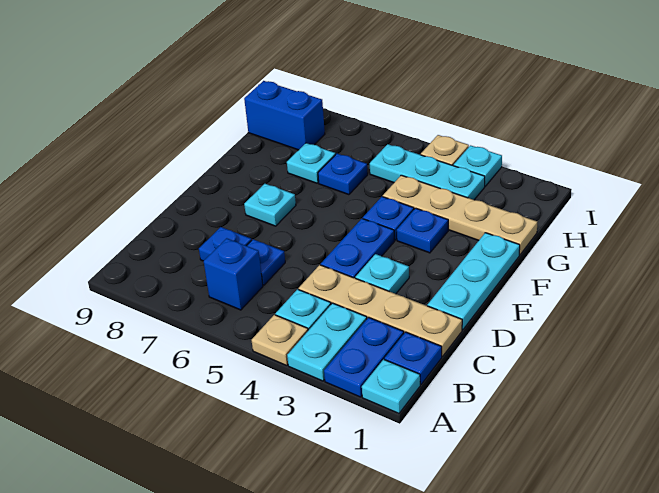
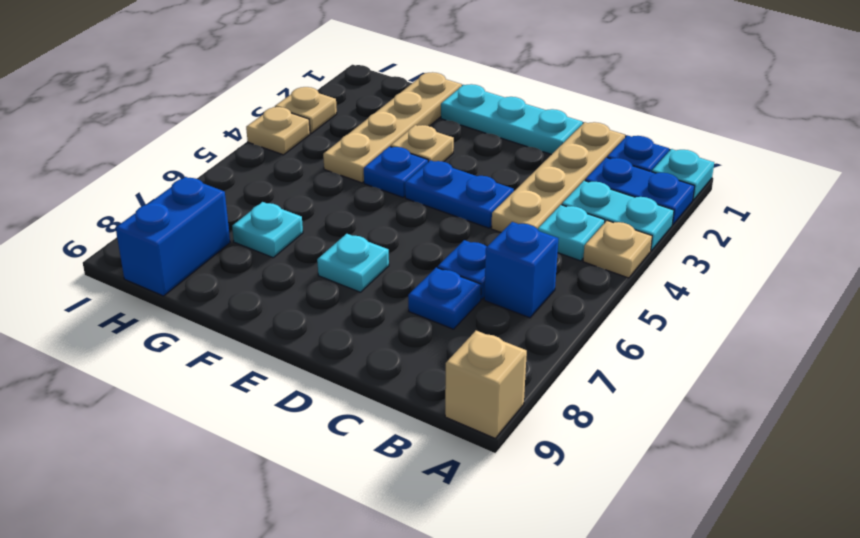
none -> tan brick A9 level 1
cyan plate D3 level 1 -> none
blue plate F3 level 1 -> tan plate F3 level 1
blue plate G6 level 1 -> none
cyan plate H3:H5 level 1 -> none
cyan plate I3 level 1 -> tan plate I3 level 1

